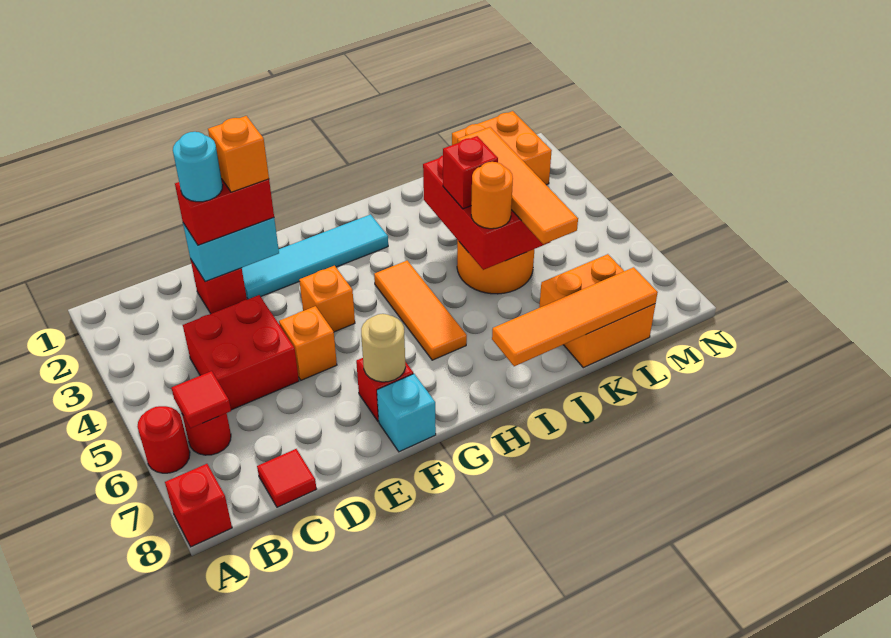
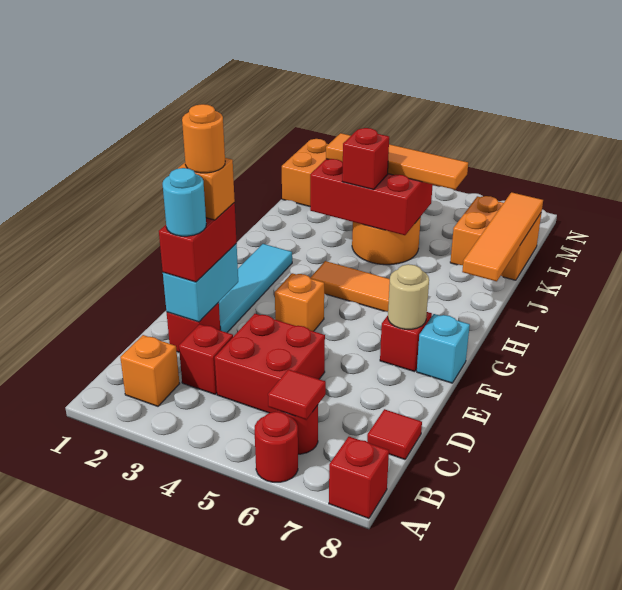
none -> red brick C3 level 1
orange brick E5 level 1 -> orange brick B2 level 1
orange round brick J5 level 3 -> orange round brick E2 level 5

